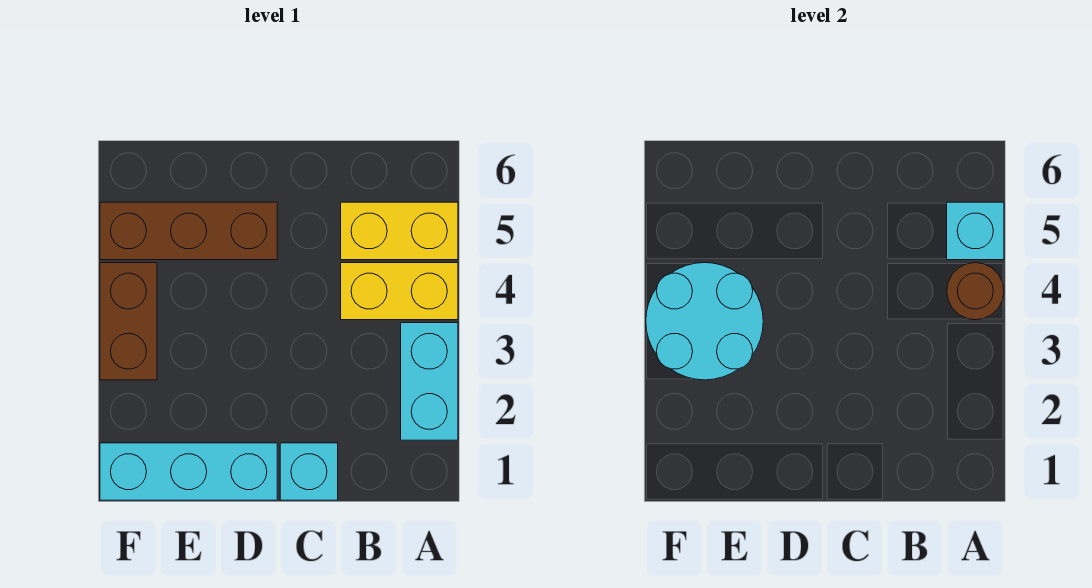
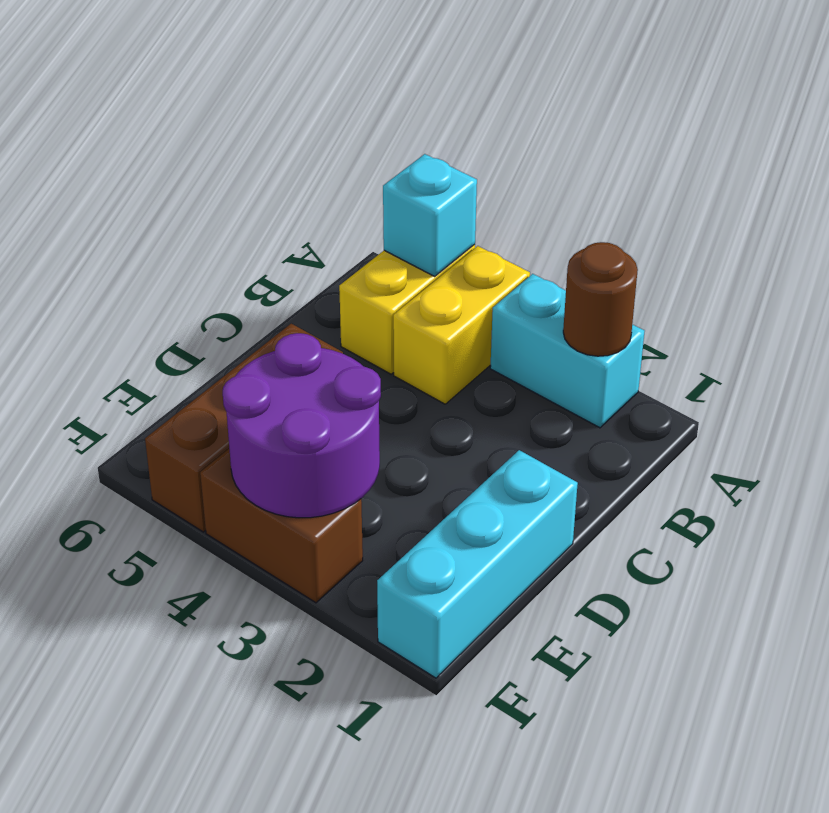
brown round brick A4 level 2 -> brown round brick A2 level 2
cyan brick C1 level 1 -> none
cyan round brick E3:F4 level 2 -> purple round brick E3:F4 level 2

